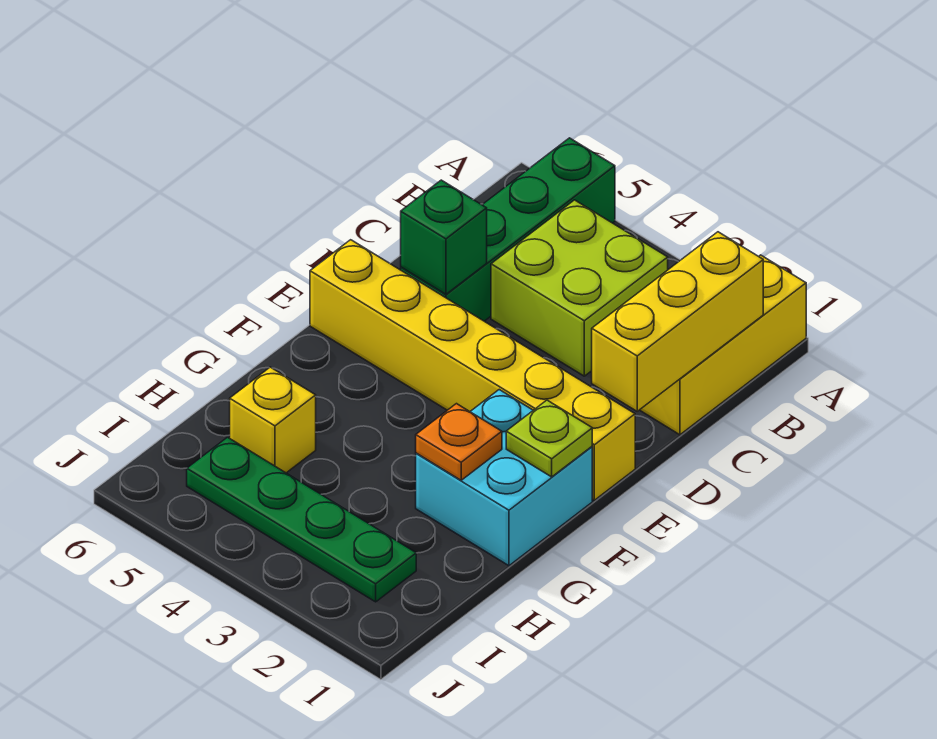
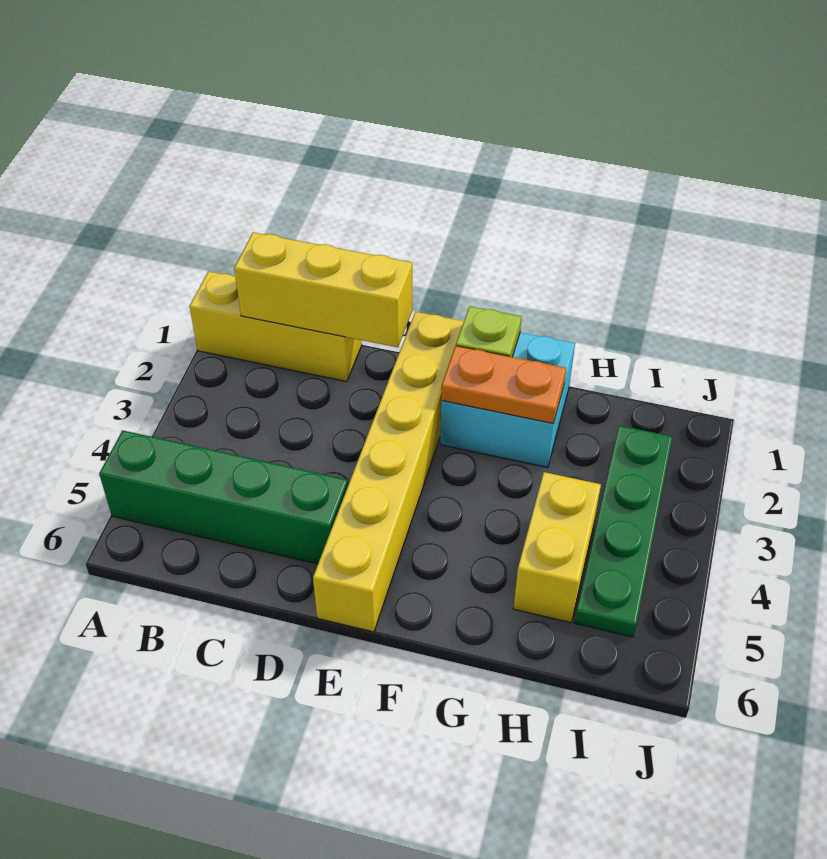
lime brick B3:C4 level 1 -> none
green brick D5 level 2 -> none
orange plate G2 level 2 -> orange plate F2:G2 level 2
yellow brick H5 level 1 -> yellow brick H4:H5 level 1

